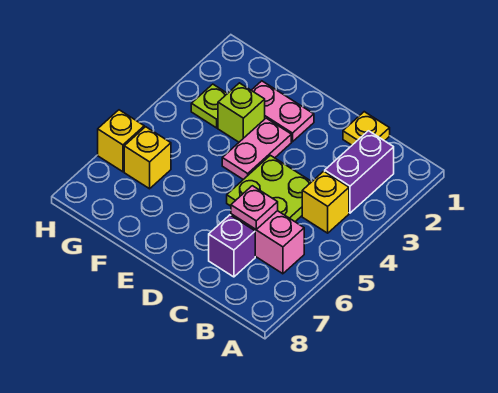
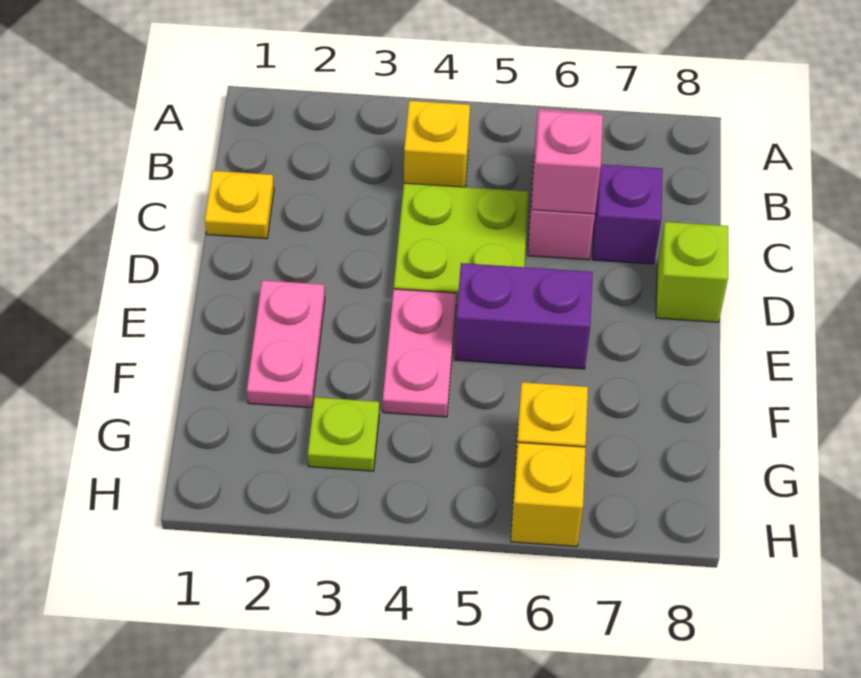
purple brick B2:B3 level 1 -> purple brick E5:E6 level 1
pink plate C6 level 2 -> pink brick C6 level 2
pink plate E3:E4 level 1 -> pink plate E4:F4 level 1
lime brick F3 level 1 -> lime brick D8 level 1

